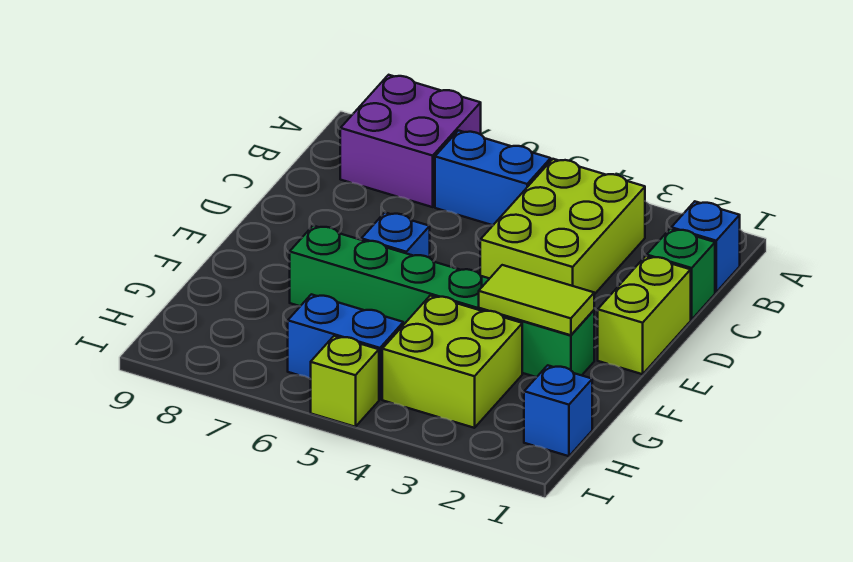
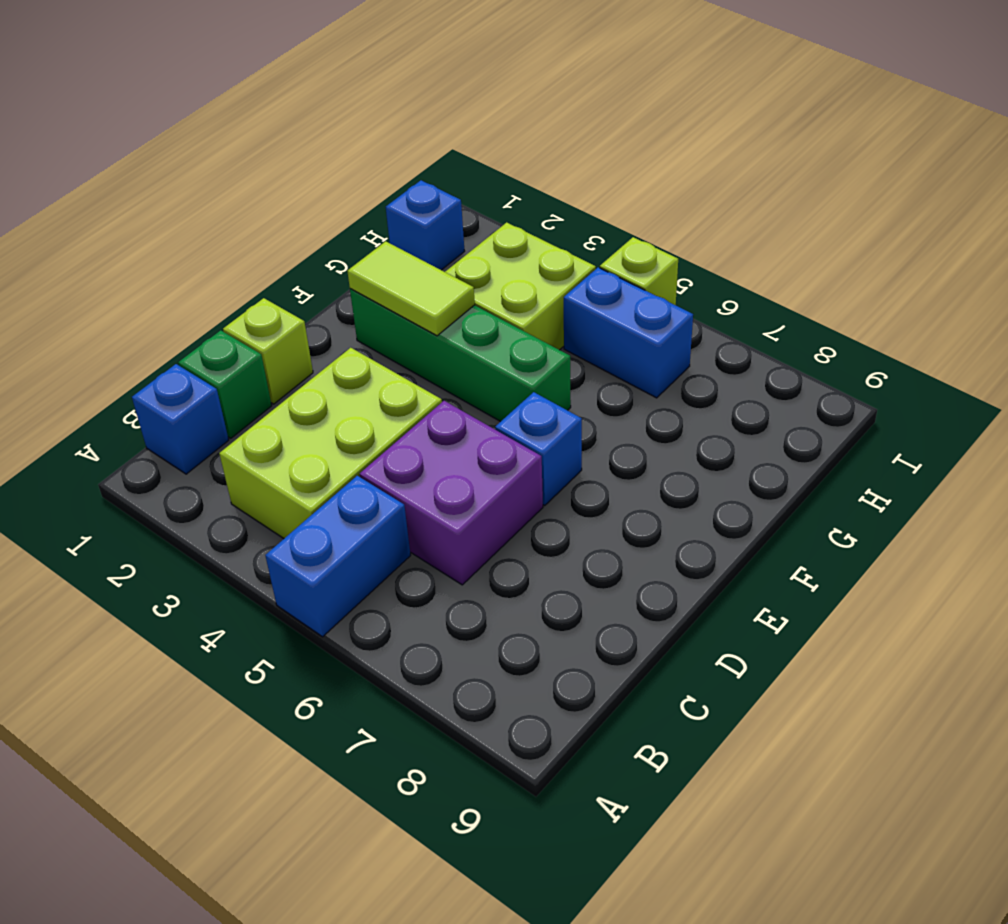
purple brick A7:B8 level 1 -> purple brick C5:D6 level 1
blue brick B5:B6 level 1 -> blue brick A5:B5 level 1
lime brick D1:E1 level 1 -> lime brick D1 level 1
green brick F2:F7 level 1 -> green brick F2:F5 level 1

